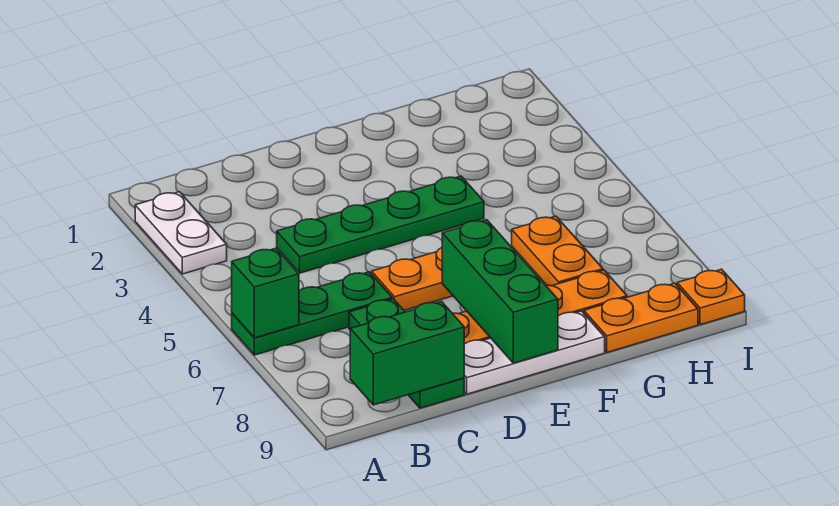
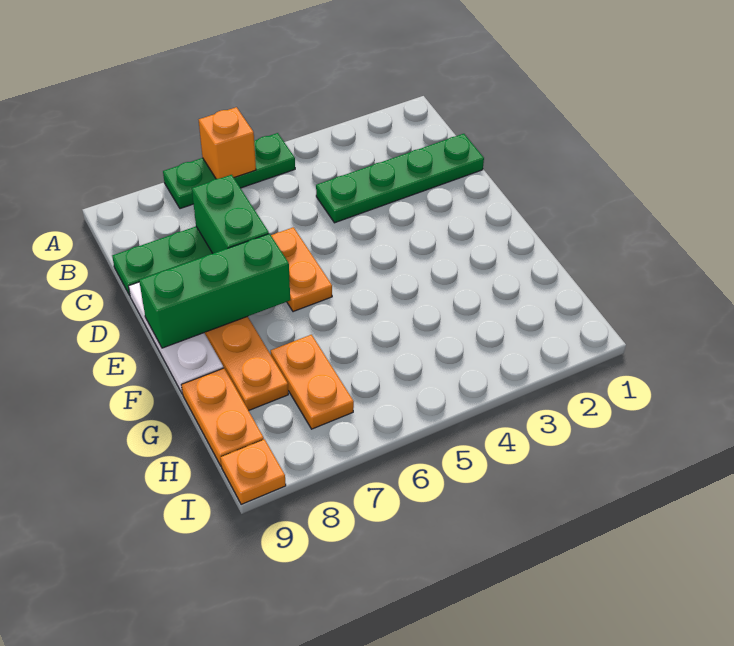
white plate A2:A3 level 1 -> none
green plate A6:C6 level 1 -> green plate A5:A7 level 1
green brick A6 level 2 -> orange brick A6 level 2
green brick B9:C9 level 2 -> green brick C7:D7 level 2
green plate C4:F4 level 1 -> green plate C1:C4 level 1
orange plate G6:G7 level 1 -> orange plate G7:H7 level 1

